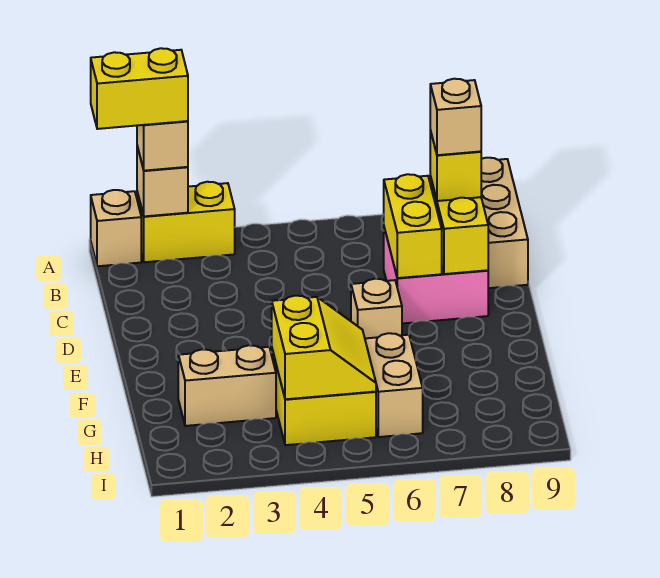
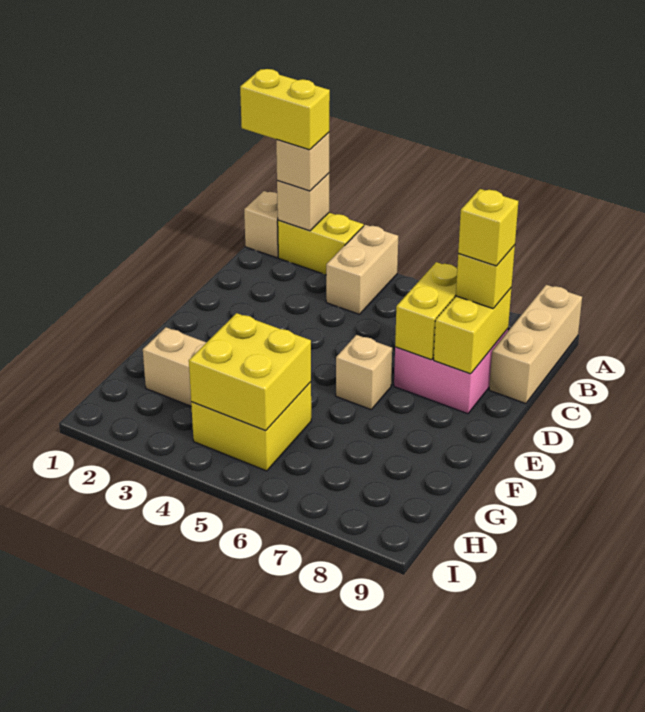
tan brick C8 level 4 -> yellow brick C8 level 4
yellow slope G4:H5 level 2 top 4 -> yellow brick G4:H5 level 2
tan brick G6:H6 level 1 -> tan brick A4:B4 level 1

